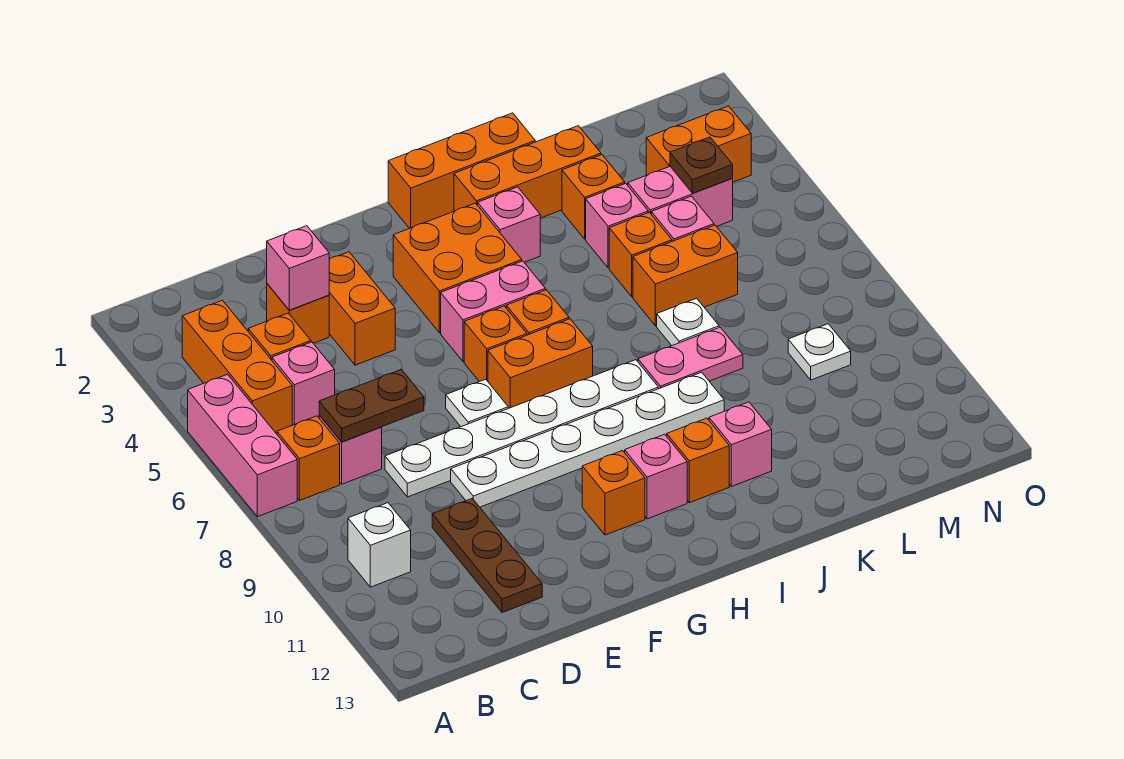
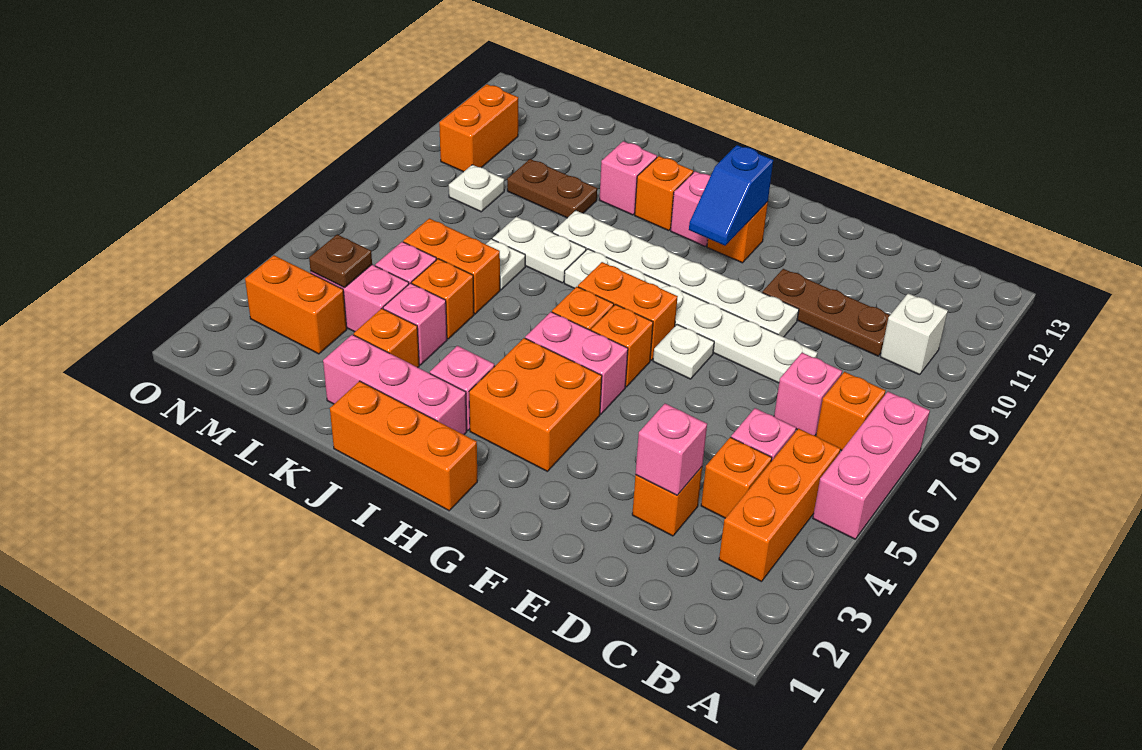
brown plate C7:D7 level 2 -> brown plate K10:L10 level 1
brown plate D10:D12 level 1 -> brown plate C10:E10 level 1
orange brick E3:E4 level 1 -> orange brick N10:N11 level 1
none -> blue slope G10:G11 level 2 top 11
orange brick I2:K2 level 1 -> pink brick I2:K2 level 1
pink plate J8:K8 level 1 -> white plate J8:K8 level 1

